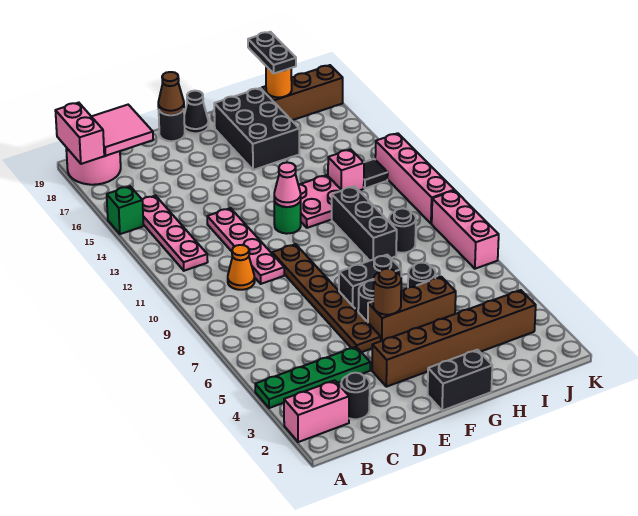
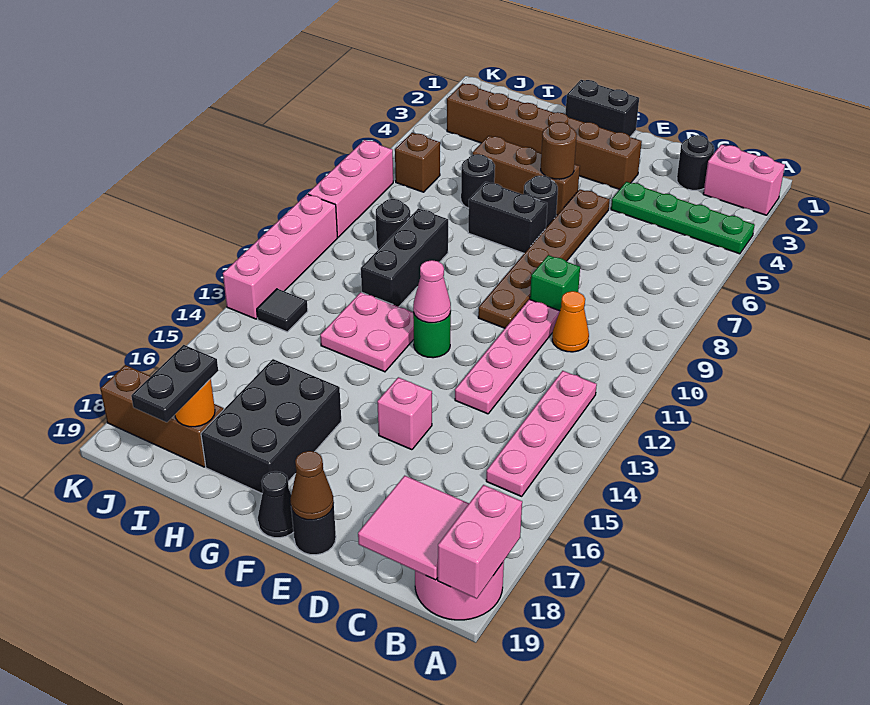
green brick A15 level 1 -> green brick D9 level 1
pink brick I13 level 1 -> pink brick E15 level 1
none -> brown brick J6 level 1

